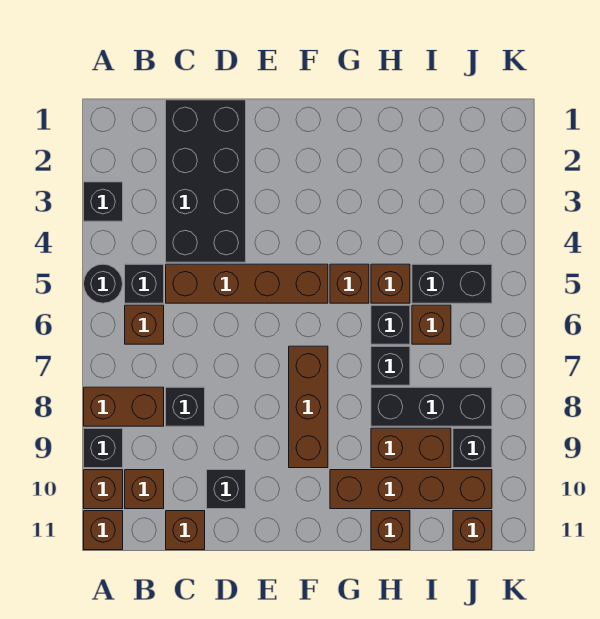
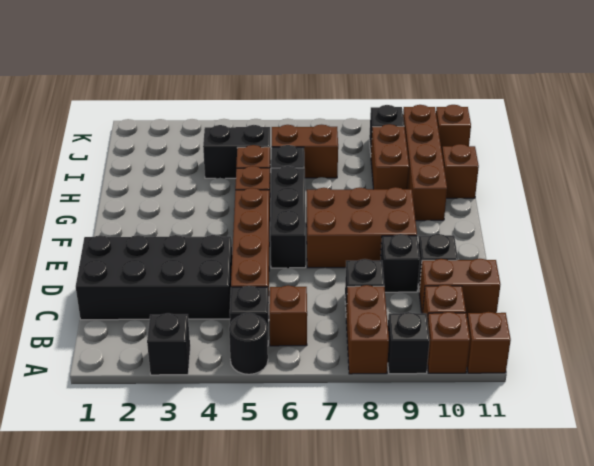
brown brick C11 level 1 -> brown brick C10:C11 level 1
brown brick F7:F9 level 1 -> brown brick E7:F9 level 1
black brick H7 level 1 -> black brick D9 level 1
black brick H8:J8 level 1 -> black brick E6:G6 level 1
black brick I5:J5 level 1 -> black brick I4:I5 level 1
brown brick I6 level 1 -> brown brick I6:I7 level 1

